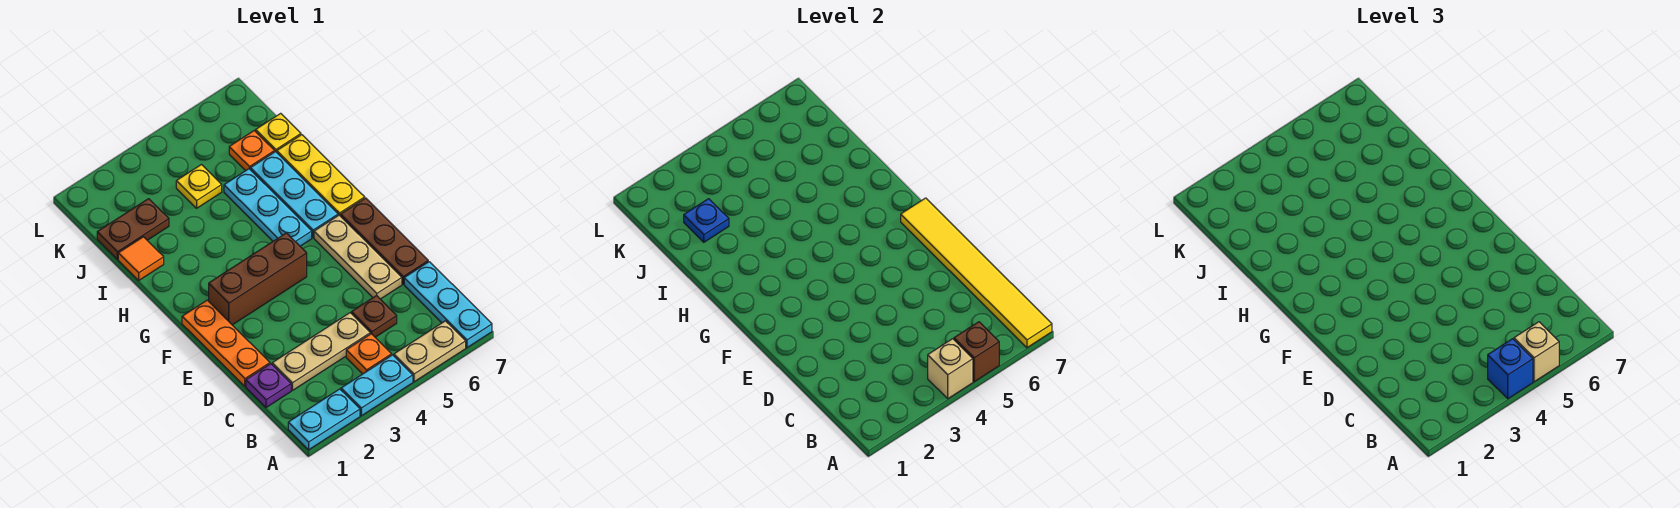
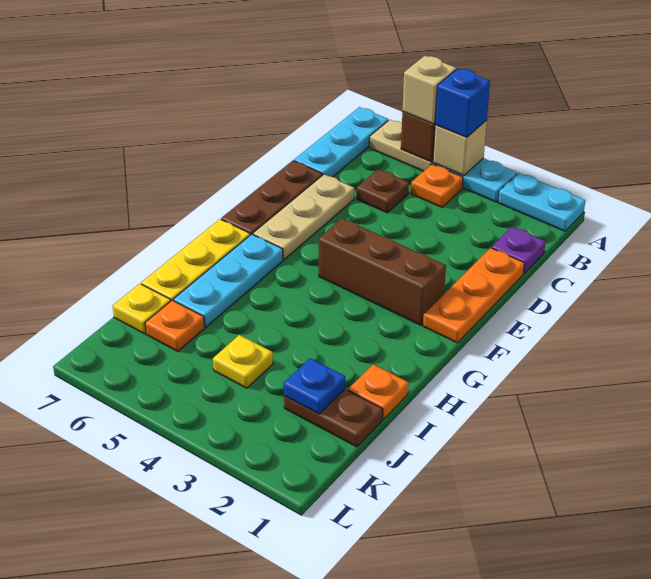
yellow tile A7:F7 level 2 -> none
tan plate C2:C4 level 1 -> none
cyan plate G5:I5 level 1 -> none
orange tile I1 level 1 -> orange plate I1 level 1

